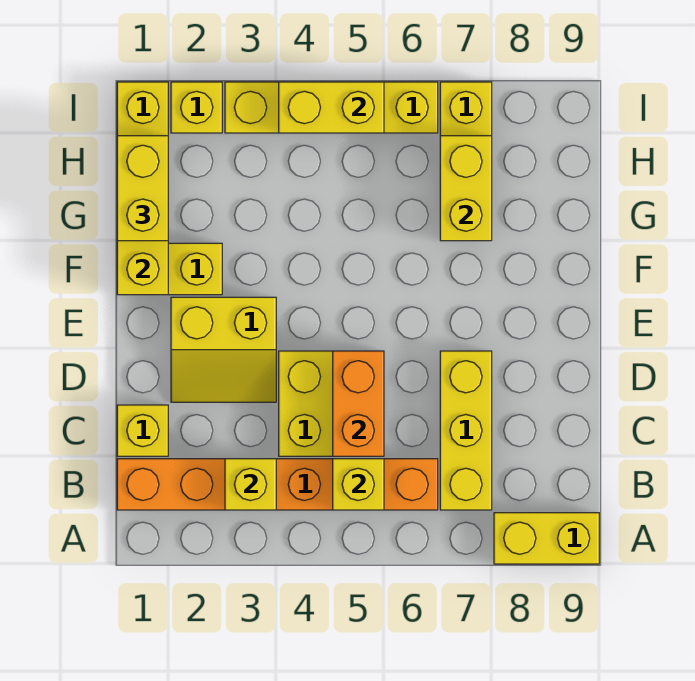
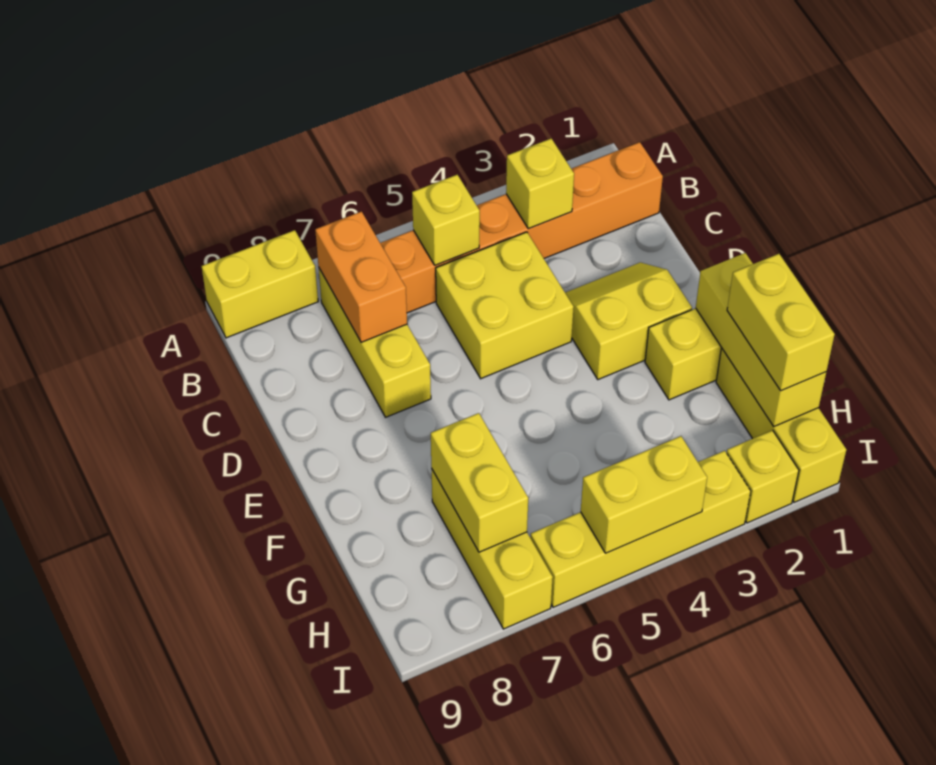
yellow brick C1 level 1 -> none
orange brick C5:D5 level 2 -> orange brick B7:C7 level 2

